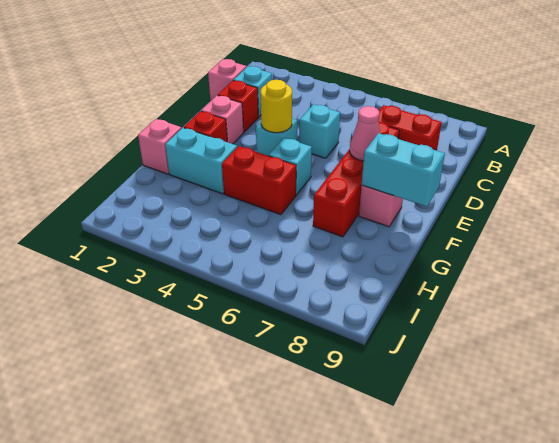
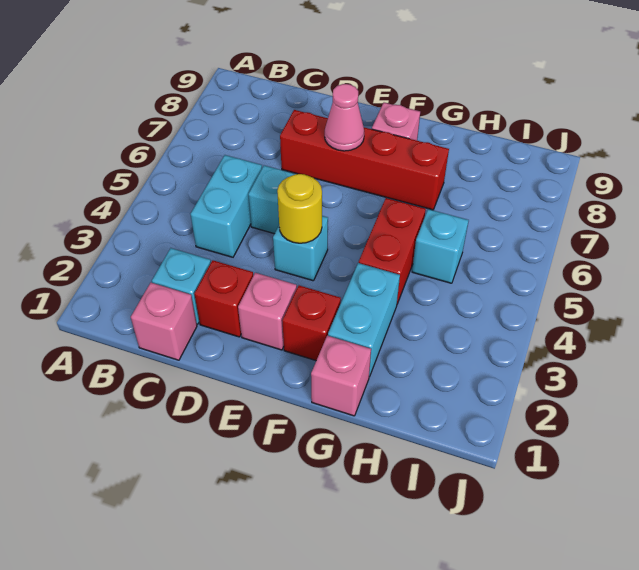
red brick C7:C8 level 1 -> none
cyan brick F5 level 1 -> cyan brick H5 level 1
cyan brick F8:F9 level 2 -> cyan brick C4:C5 level 1

